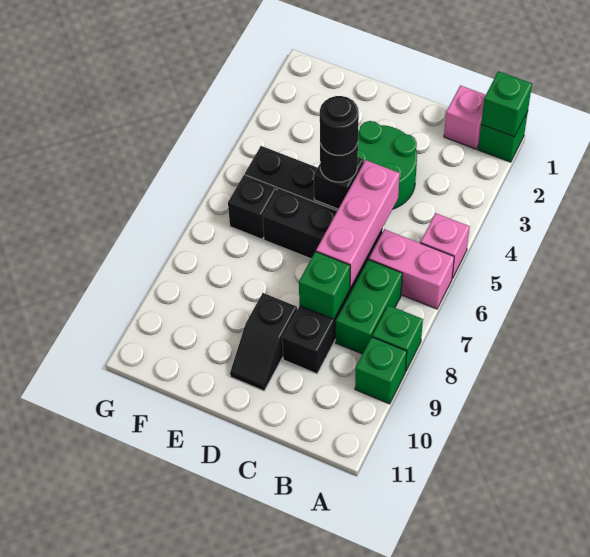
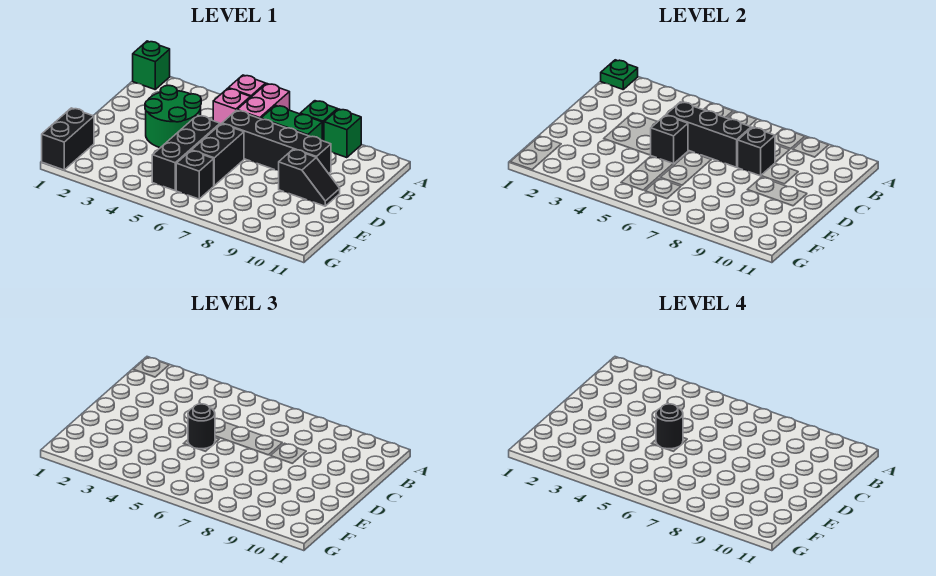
green brick A1 level 2 -> green plate A1 level 2
pink brick B1 level 1 -> pink brick B5 level 1
pink brick C5:C7 level 2 -> black brick C5:C7 level 2
green brick C8 level 2 -> black brick C8 level 2
none -> black brick F1:G1 level 1

